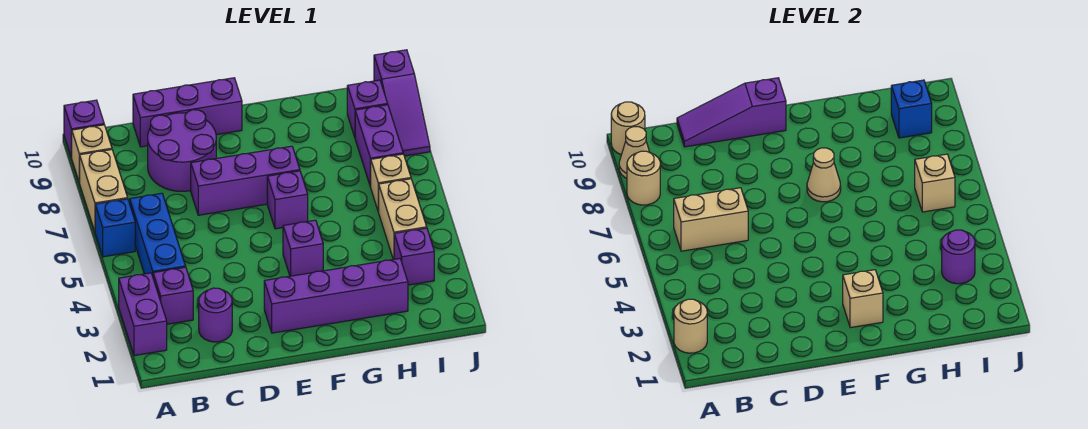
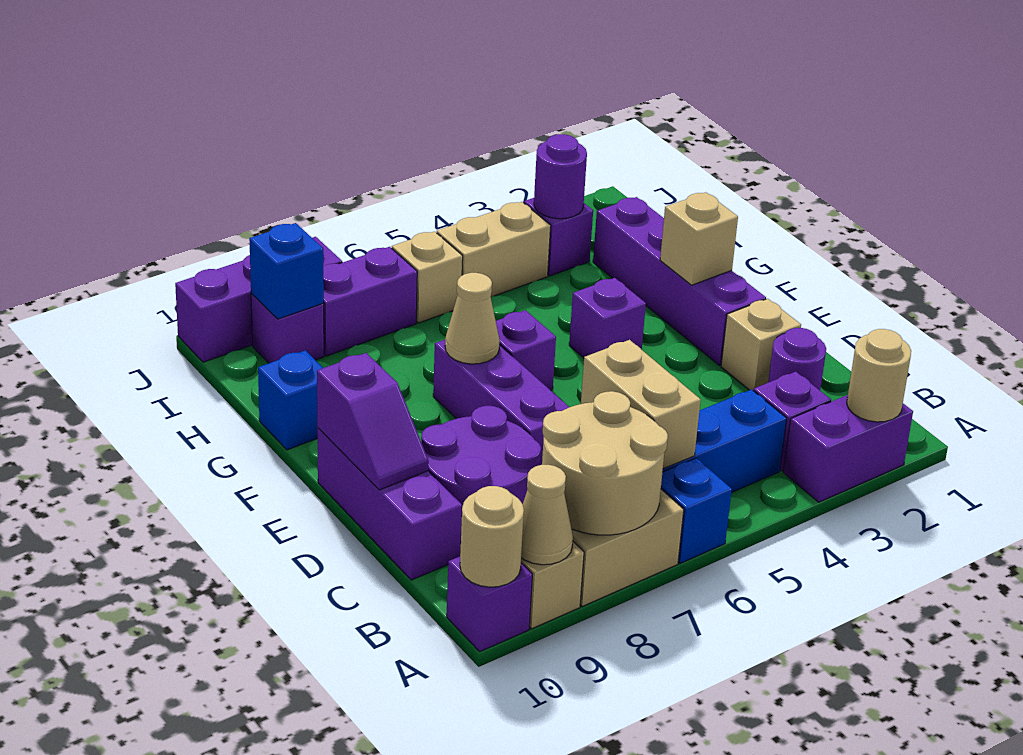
tan round brick A8 level 2 -> tan round brick A7:B8 level 2
purple slope C10:E10 level 2 top E -> purple slope D10:E10 level 2 top E
none -> blue brick G10 level 1
tan brick I6 level 2 -> tan brick D2 level 1
purple slope J8:J10 level 1 top 10 -> purple brick J8:J10 level 1

